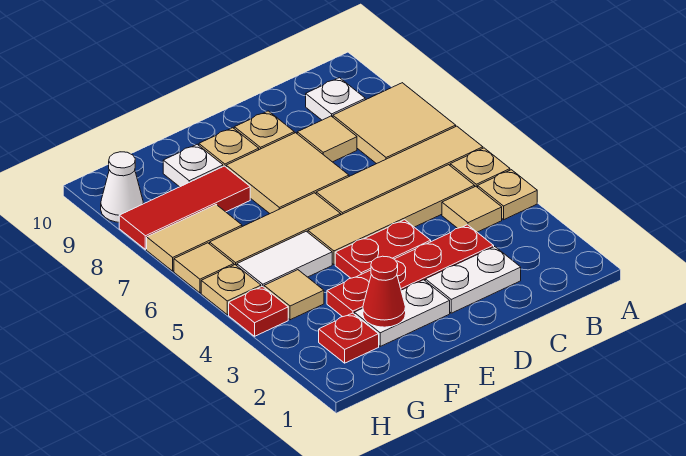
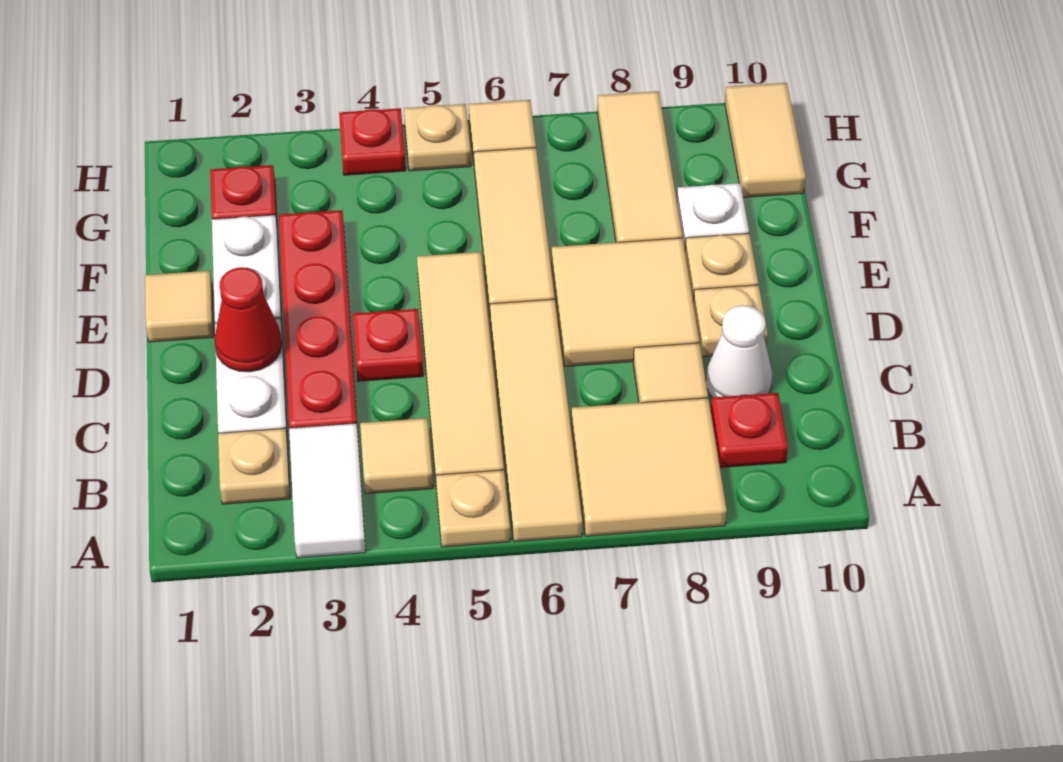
tan plate A4 level 1 -> tan plate B2 level 1
white plate B9 level 1 -> red plate B9 level 1
red plate D4:E4 level 1 -> red plate D4 level 1
red cone F2 level 2 -> red cone D2 level 2
white tile F5:G5 level 1 -> white tile A3:B3 level 1
red tile F8:H8 level 1 -> tan tile F8:H8 level 1
tan tile G4 level 1 -> tan tile E1 level 1
tan tile G7:H7 level 1 -> tan tile G10:H10 level 1
white cone H9 level 1 -> white cone C9 level 1

